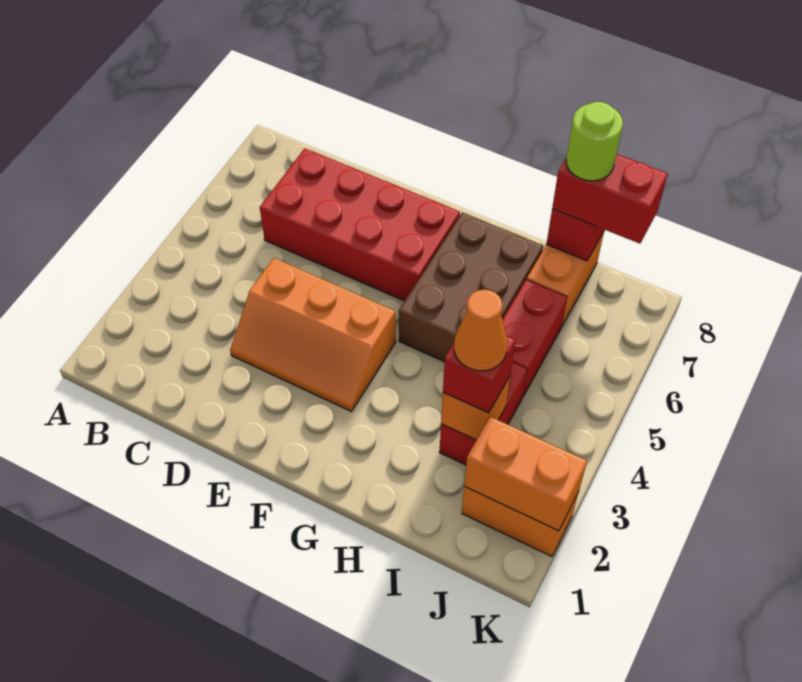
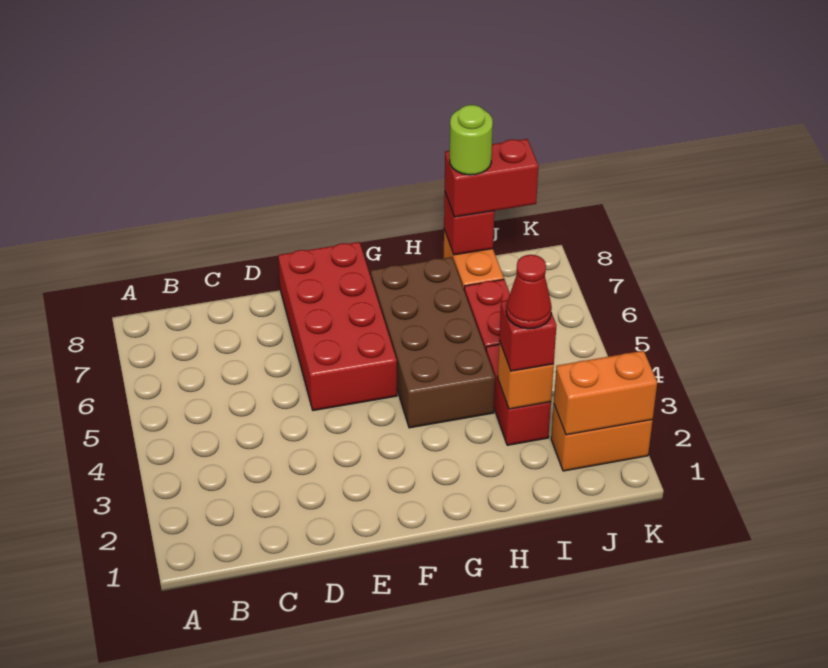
red brick C6:F7 level 1 -> red brick E5:F8 level 1
orange slope D3:F4 level 1 top 4 -> none
brown brick G5:H7 level 1 -> brown brick G4:H7 level 1
orange cone I3 level 4 -> red cone I3 level 4

